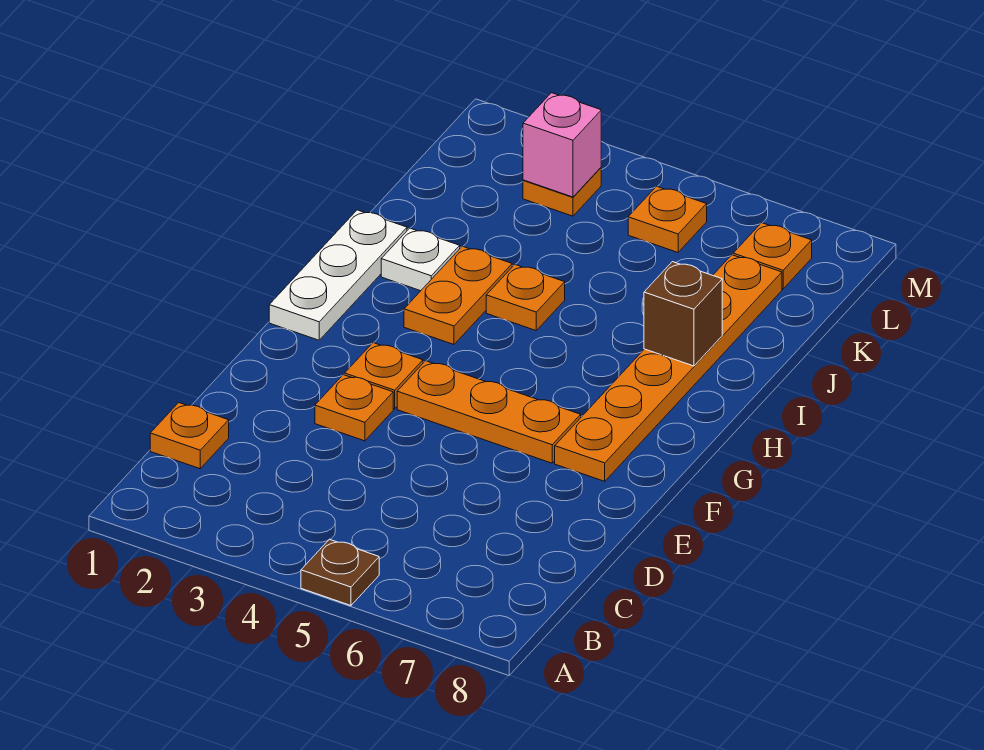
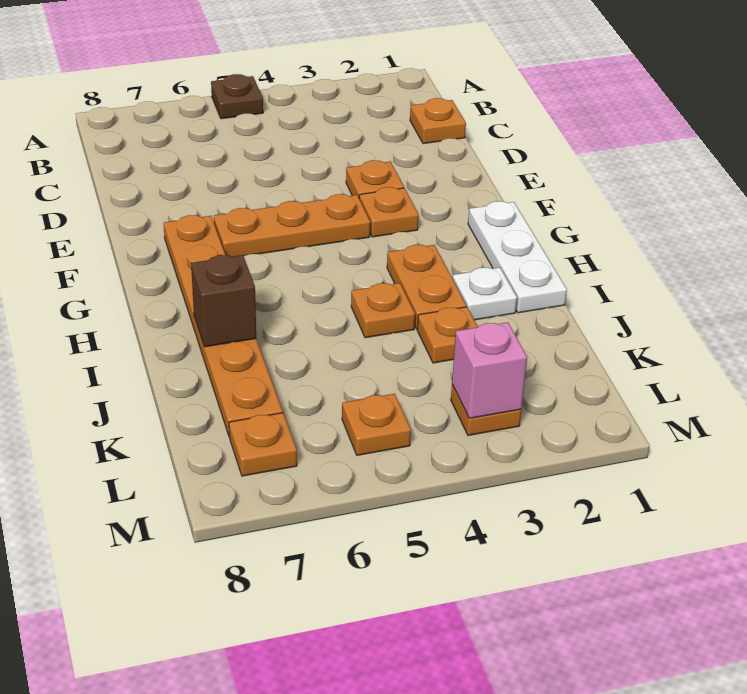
none -> orange plate J3 level 1

